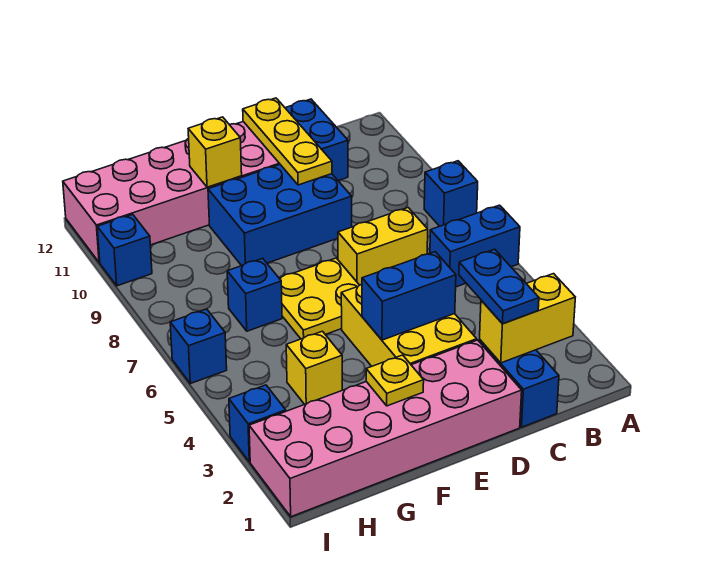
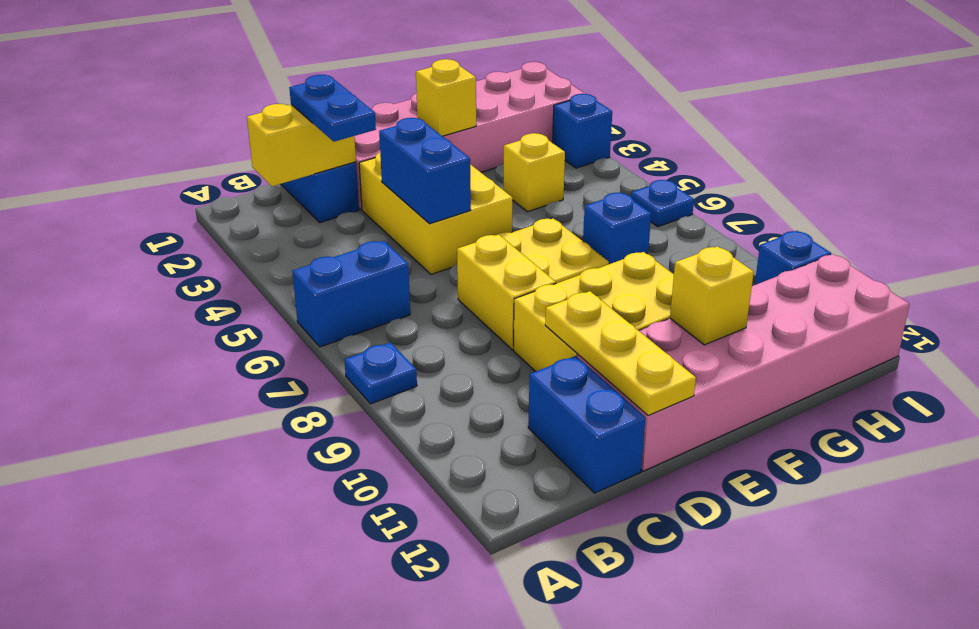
blue brick A8 level 1 -> blue plate A8 level 1
yellow brick C7:D7 level 1 -> yellow brick D7:D8 level 1
blue brick D4:E4 level 2 -> blue brick D4:D5 level 2
blue brick D9:F10 level 1 -> yellow brick D9:F10 level 1
yellow plate F2 level 2 -> yellow brick F2 level 2
blue brick I6 level 1 -> blue plate I6 level 1

